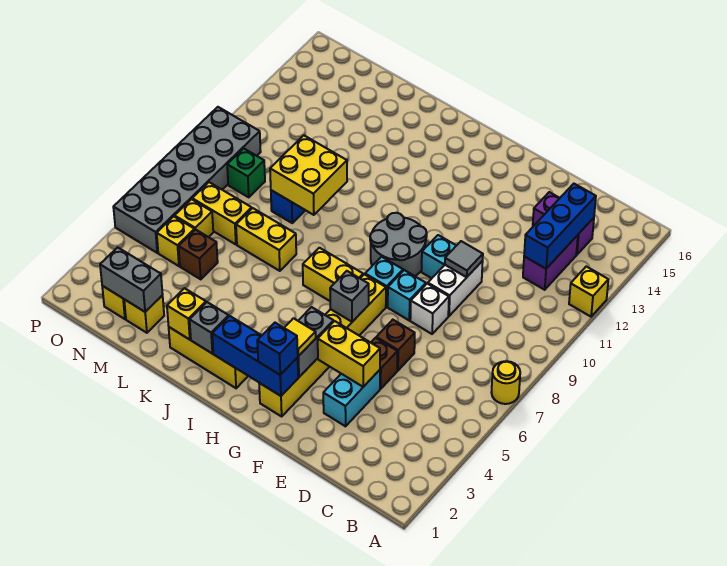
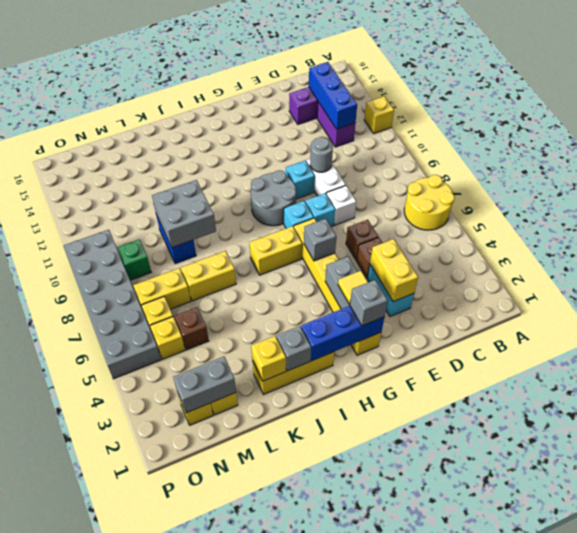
yellow round brick A7 level 1 -> yellow round brick A6:B7 level 1
yellow brick E4:F4 level 2 -> yellow brick E3:E4 level 2
grey tile E10 level 2 -> grey round brick E10 level 2
blue brick G2 level 3 -> grey brick G2 level 3
yellow brick K9:L10 level 2 -> grey brick K9:L10 level 2

